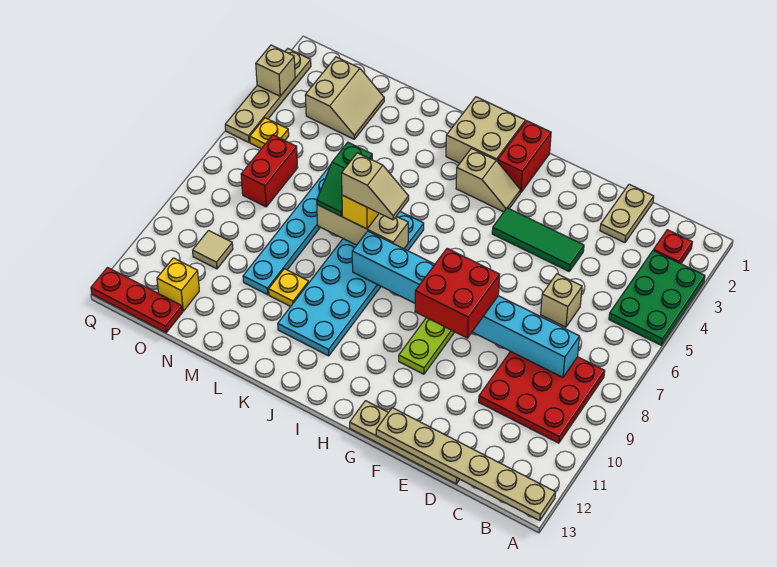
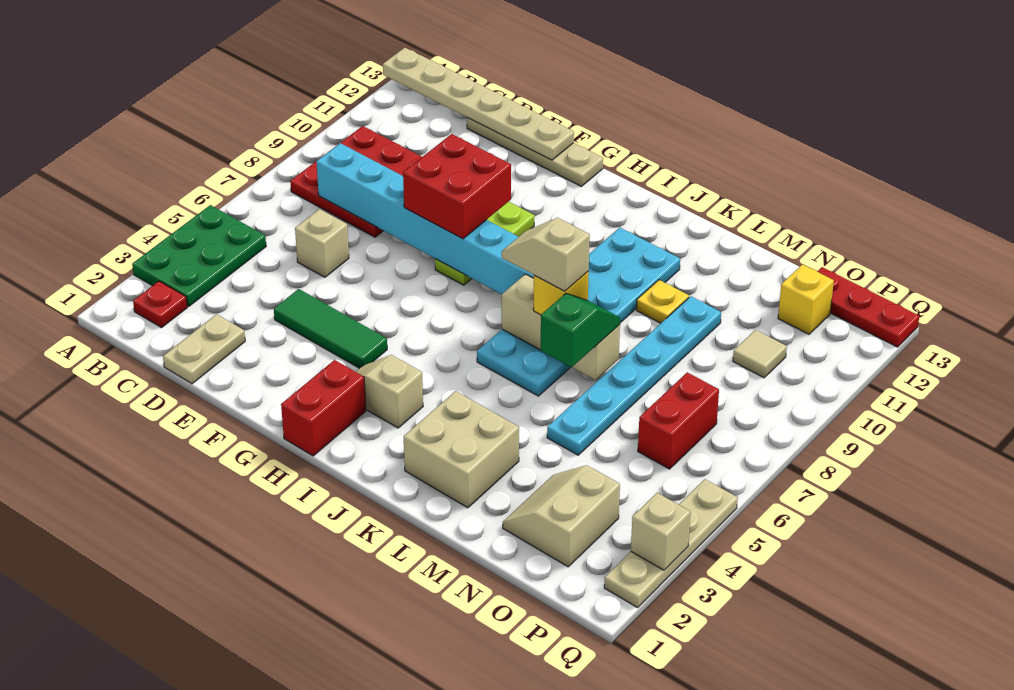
tan brick I1:J2 level 1 -> tan brick K2:L3 level 1
yellow plate P5 level 1 -> none

